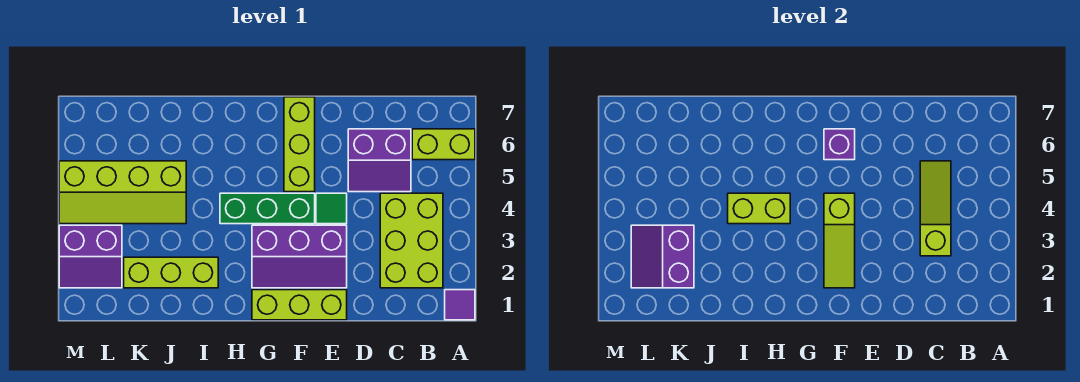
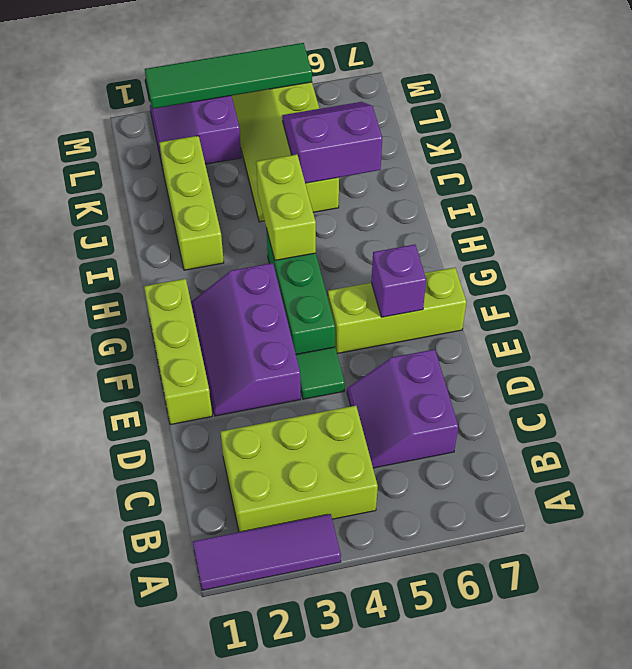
purple tile A1 level 1 -> purple tile A1:A3 level 1
lime brick A6:B6 level 1 -> none
lime slope C3:C5 level 2 top 3 -> none
lime slope F2:F4 level 2 top 4 -> none
purple slope K2:L3 level 2 top K -> purple slope J5:K6 level 2 top J
none -> green tile M2:M5 level 2

